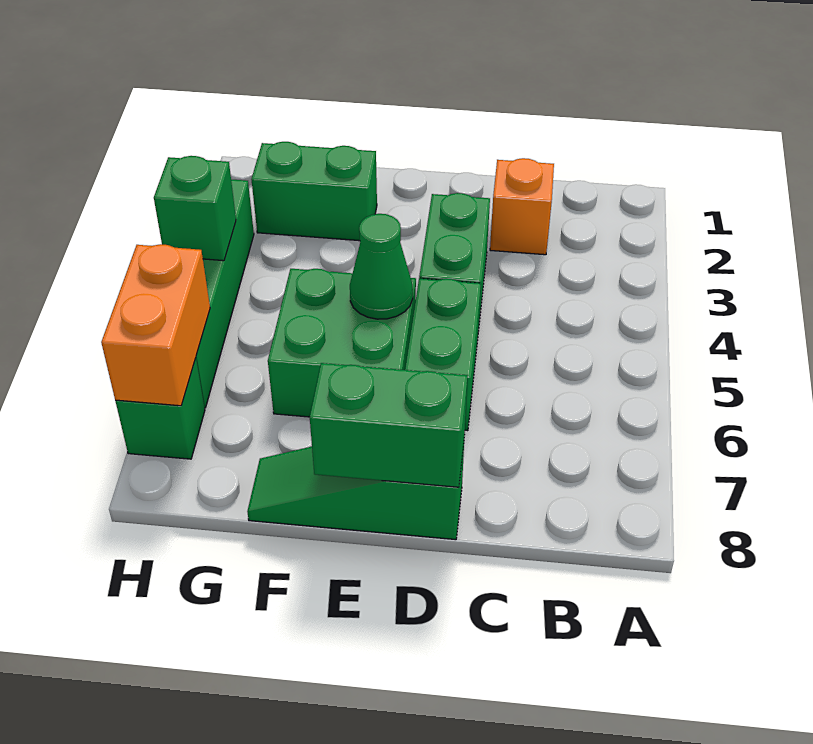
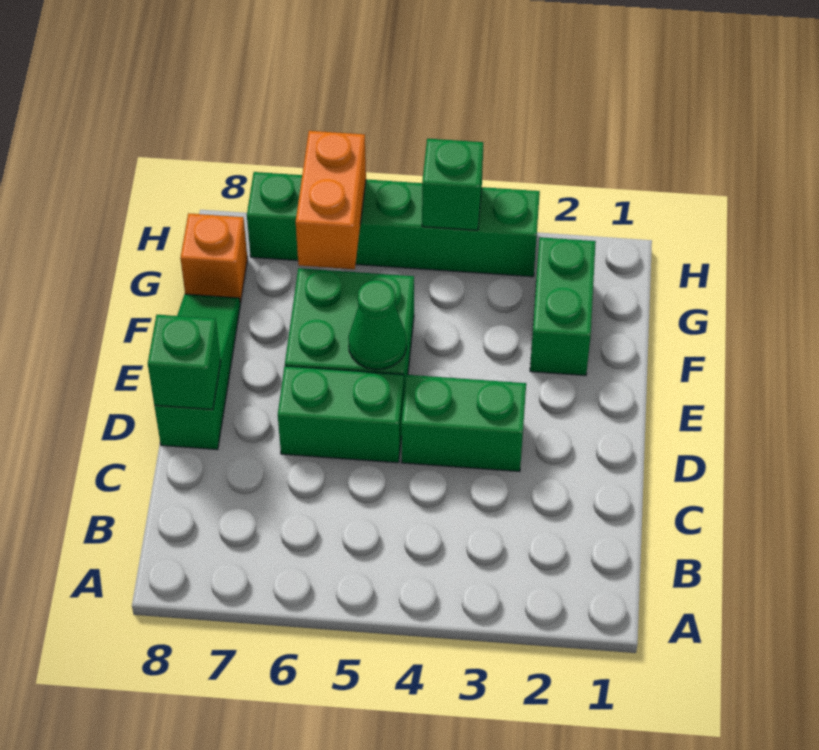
orange brick C2 level 1 -> orange brick G8 level 1
green brick D8:E8 level 2 -> green brick D8 level 2
orange brick H6:H7 level 2 -> orange brick G6:H6 level 2

